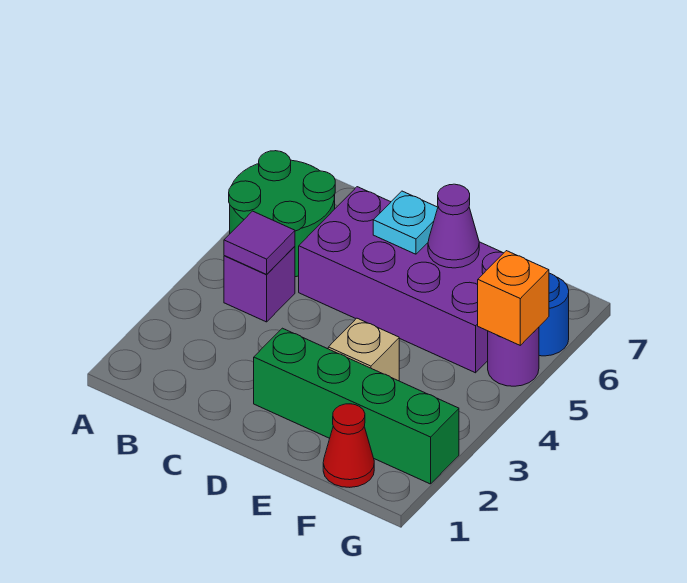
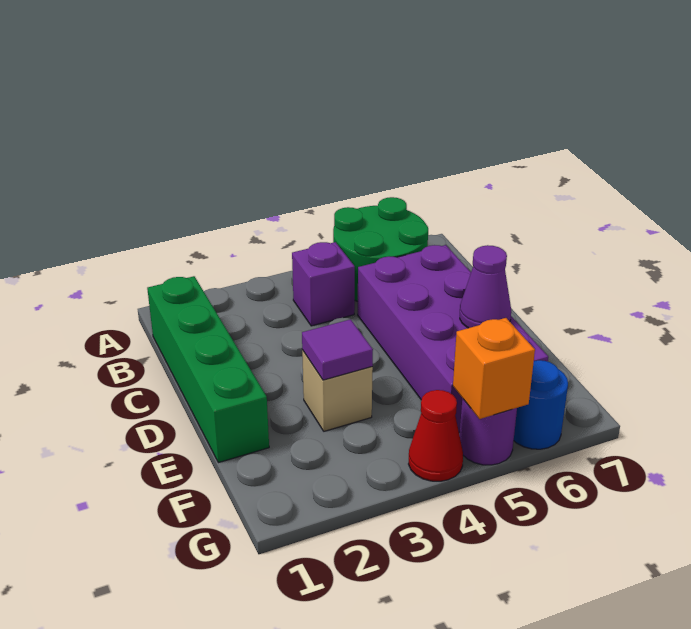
purple tile B4 level 2 -> purple tile E3 level 2
green brick D2:G2 level 1 -> green brick B1:E1 level 1
cyan plate D6 level 2 -> none
red cone F1 level 1 -> red cone G4 level 1

